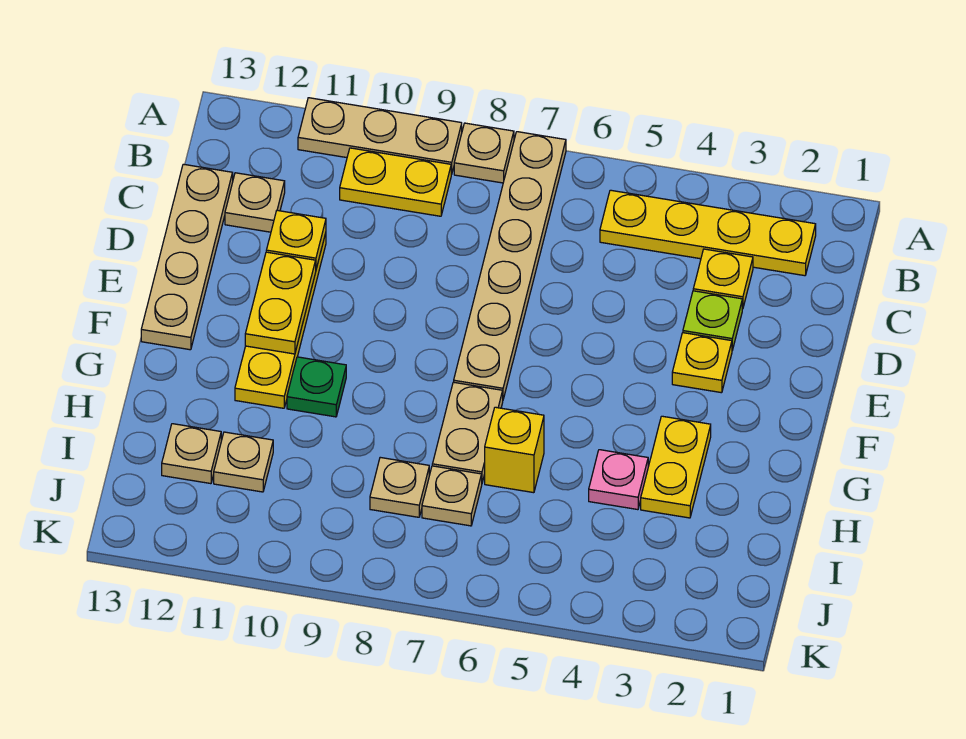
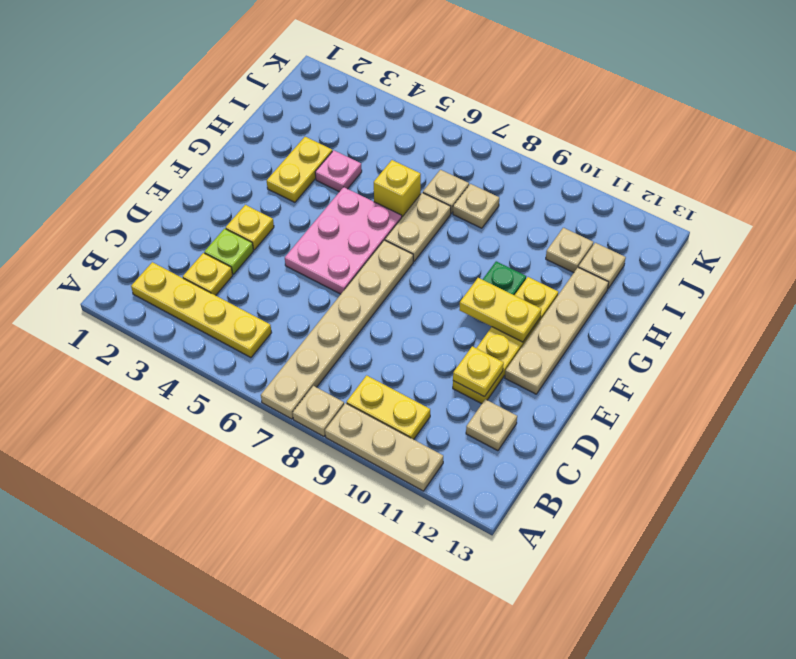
tan plate C13:F13 level 1 -> tan plate E12:H12 level 1
none -> pink plate E5:G6 level 1
yellow plate E11:F11 level 2 -> yellow plate F10:F11 level 2

